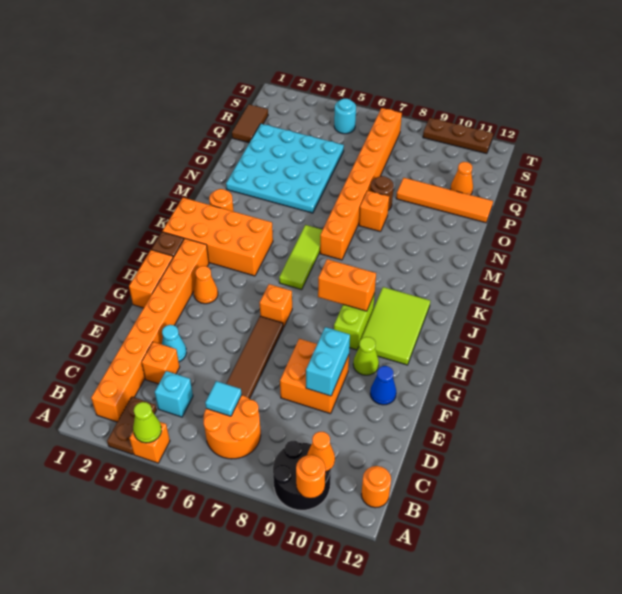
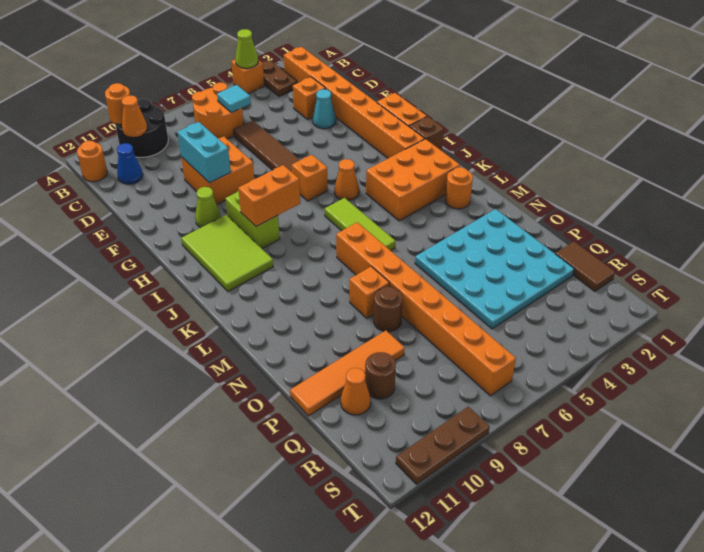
cyan brick C4 level 1 -> none
blue cone F11 level 1 -> blue cone C11 level 1
orange cone H3 level 1 -> orange cone I5 level 1
orange brick J1:K4 level 1 -> orange brick J2:K4 level 1
none -> brown round brick Q10 level 1
cyan round brick S5 level 1 -> none

